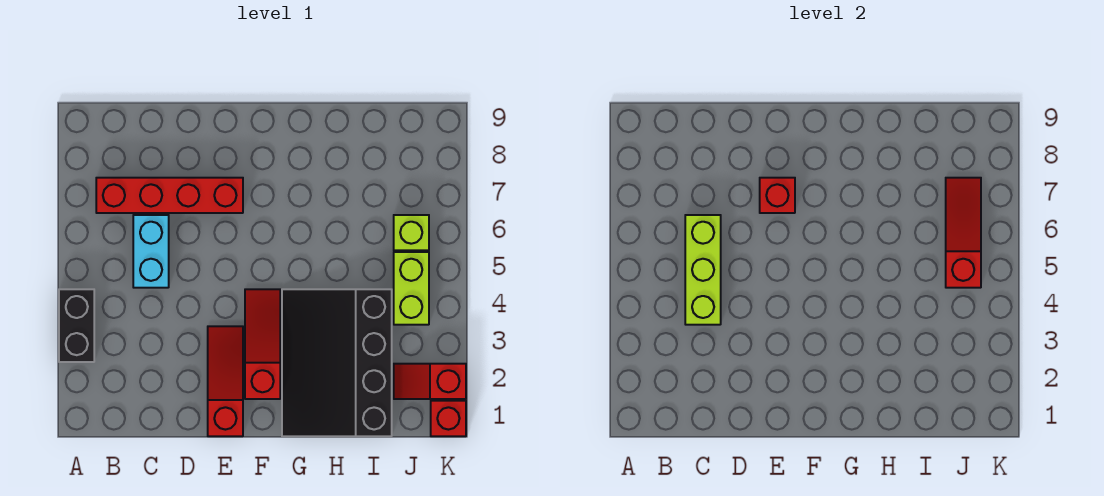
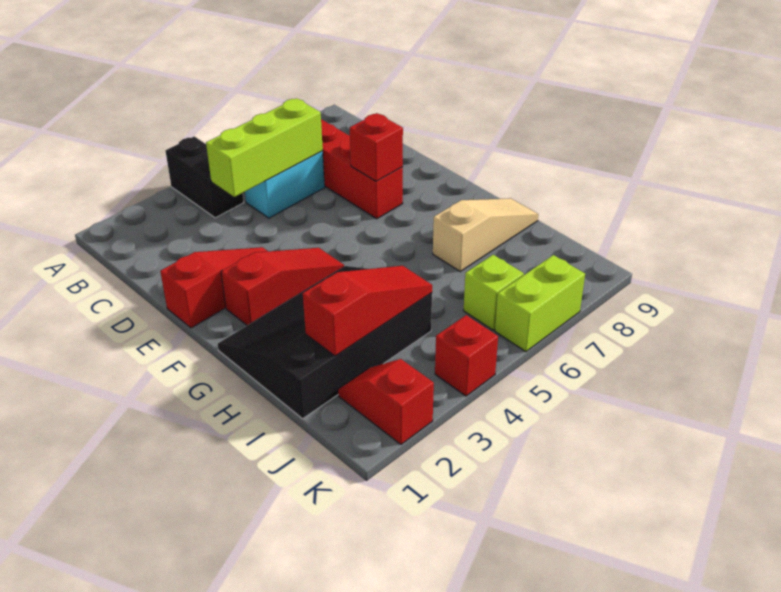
black brick A3:A4 level 1 -> black brick A4:B4 level 1
none -> tan slope H7:H9 level 1 top 7
lime brick J4:J5 level 1 -> lime brick K6:K7 level 1
red slope J5:J7 level 2 top 5 -> red slope I2:I4 level 2 top 2
red brick K1 level 1 -> red brick K4 level 1

